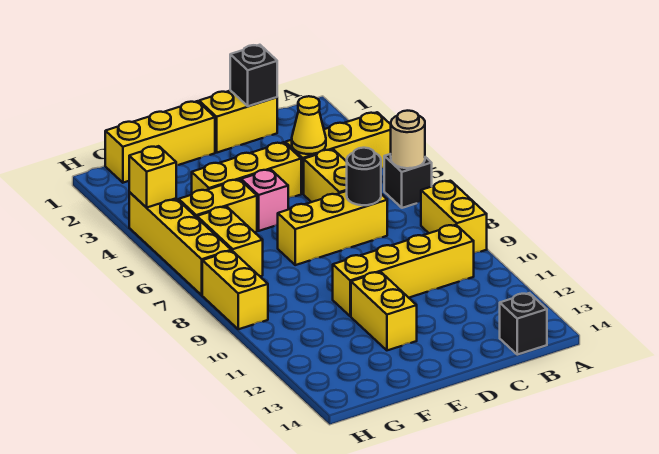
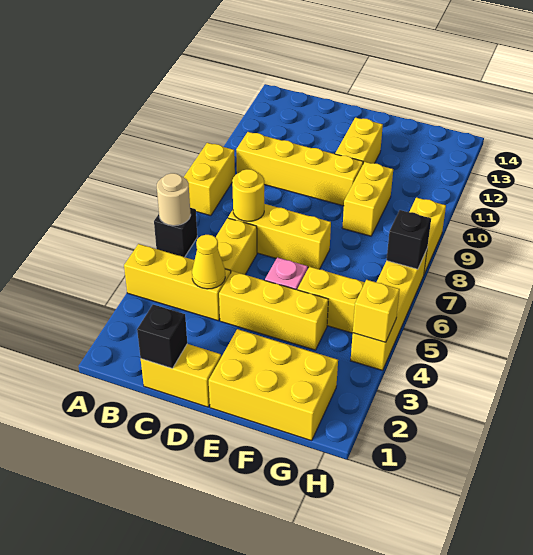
black brick B14 level 1 -> black brick H7 level 2
black round brick C7 level 2 -> yellow round brick C7 level 2
yellow brick E1:G1 level 1 -> yellow brick E1:G2 level 1
yellow brick G6:G7 level 1 -> yellow brick F9:F10 level 1

